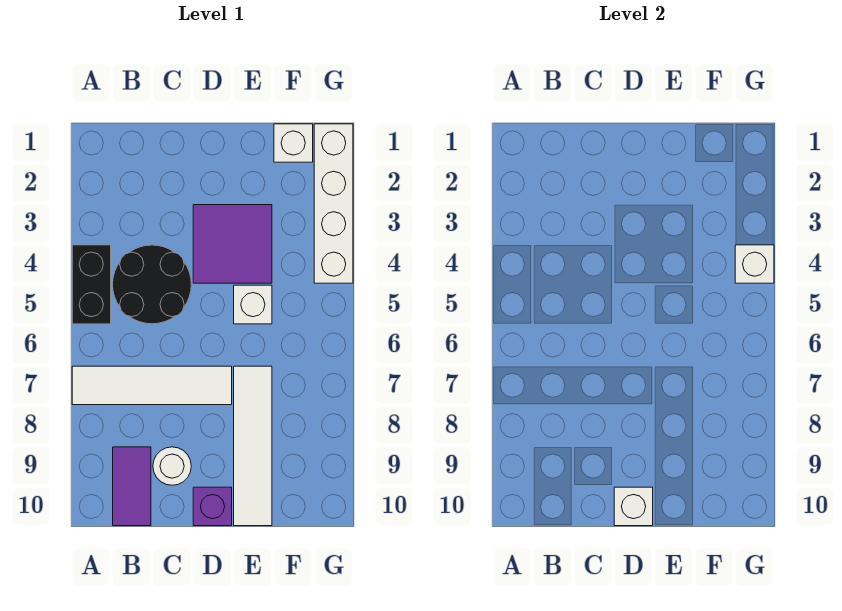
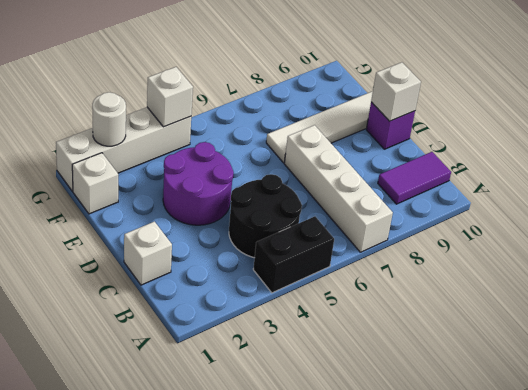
white tile A7:D7 level 1 -> white brick A7:D7 level 1
white round brick C9 level 1 -> white round brick G2 level 2
purple tile D3:E4 level 1 -> purple round brick D3:E4 level 1
white brick E5 level 1 -> white brick C1 level 1

